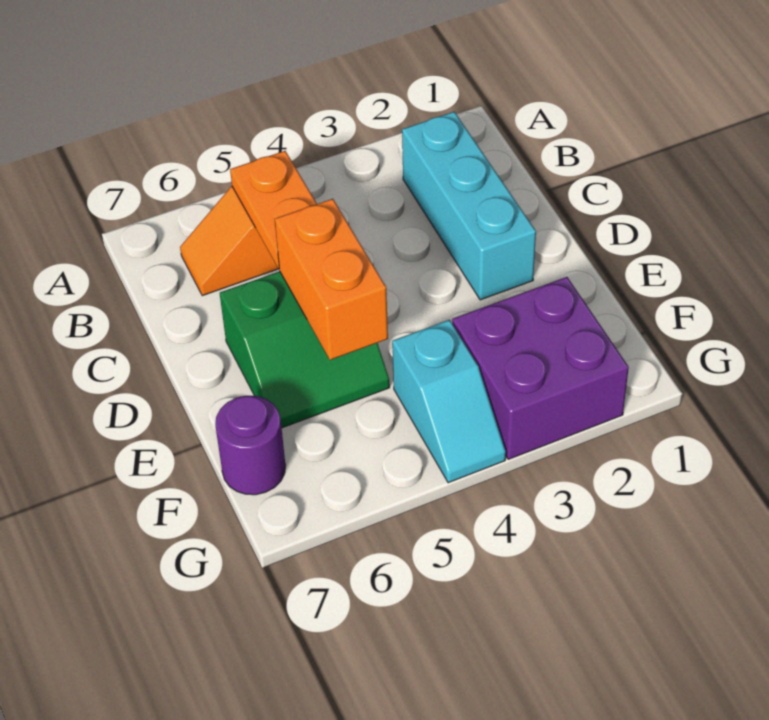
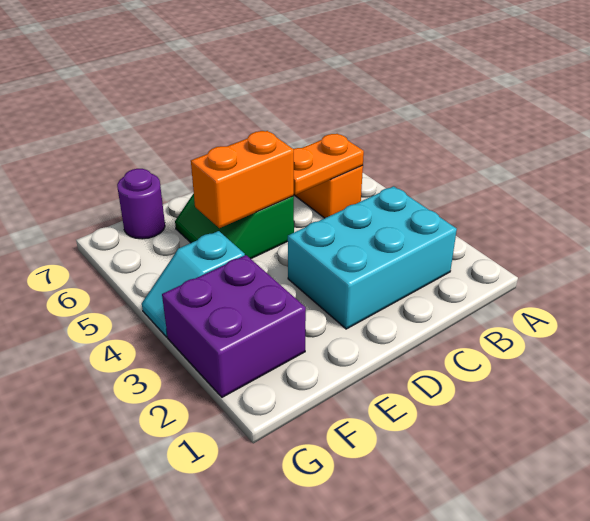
cyan brick B2:D2 level 1 -> cyan brick B2:D3 level 1

